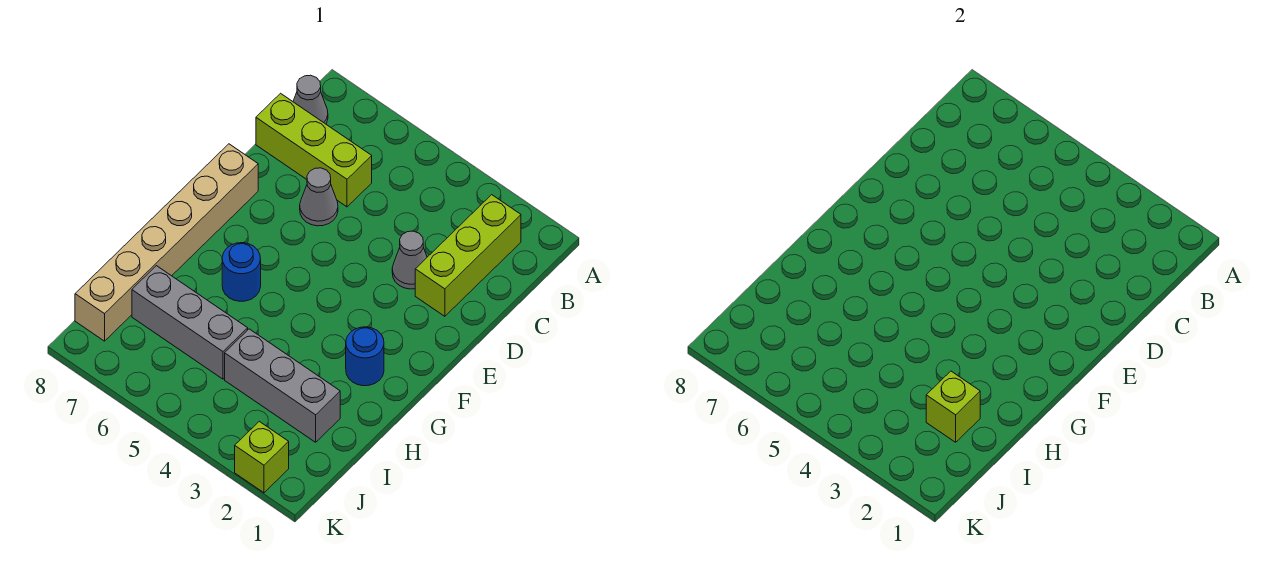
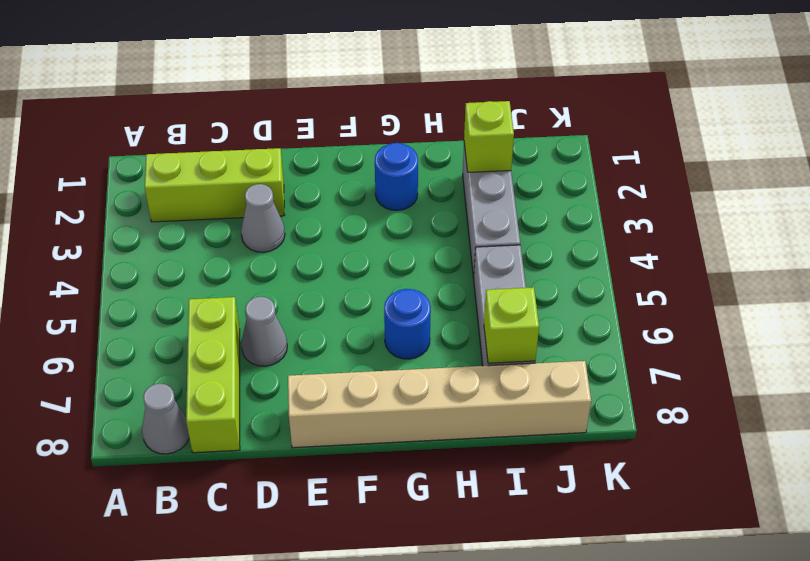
lime brick K2 level 1 -> lime brick I7 level 2

